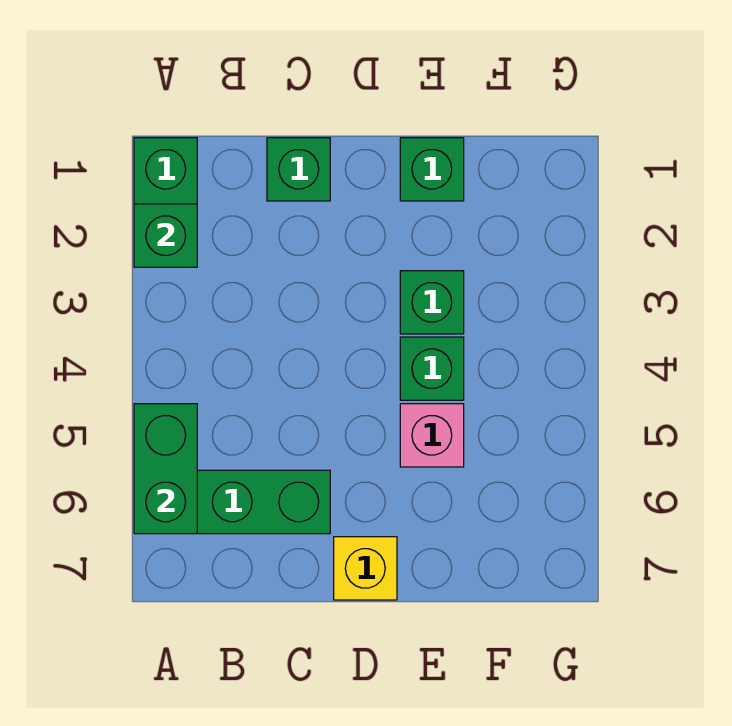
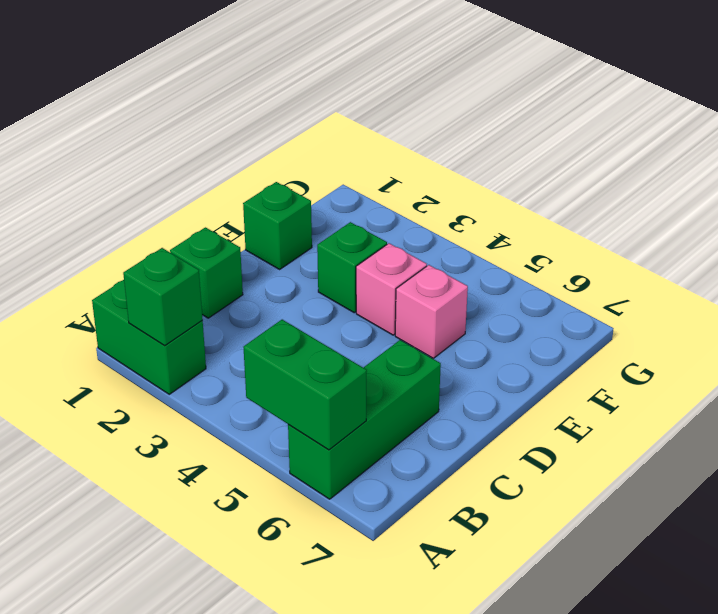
yellow brick D7 level 1 -> none
green brick E4 level 1 -> pink brick E4 level 1

